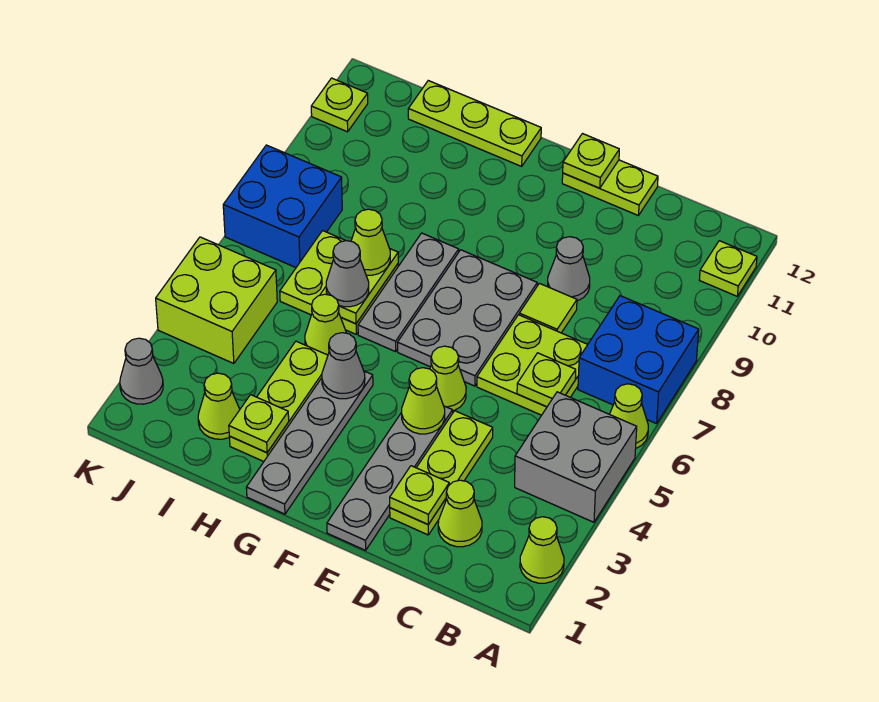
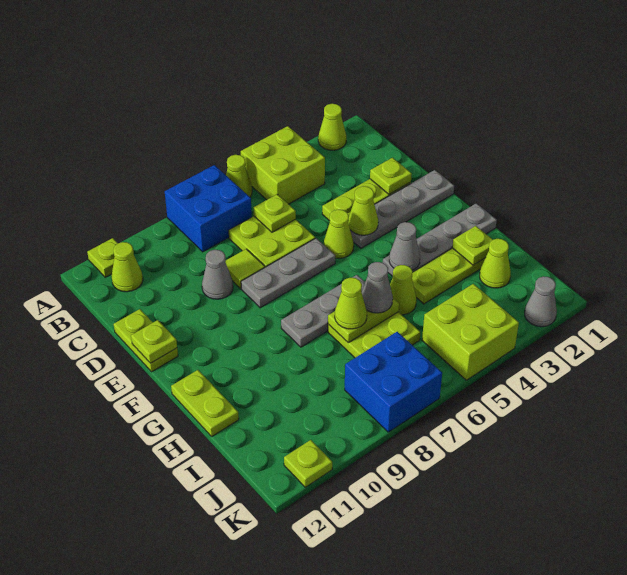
grey brick A4:B5 level 1 -> lime brick A4:B5 level 1
lime cone C2 level 1 -> lime cone B11 level 1
grey plate E6:F8 level 1 -> grey plate E6:E8 level 1
lime plate G12:I12 level 1 -> lime plate G12:H12 level 1

